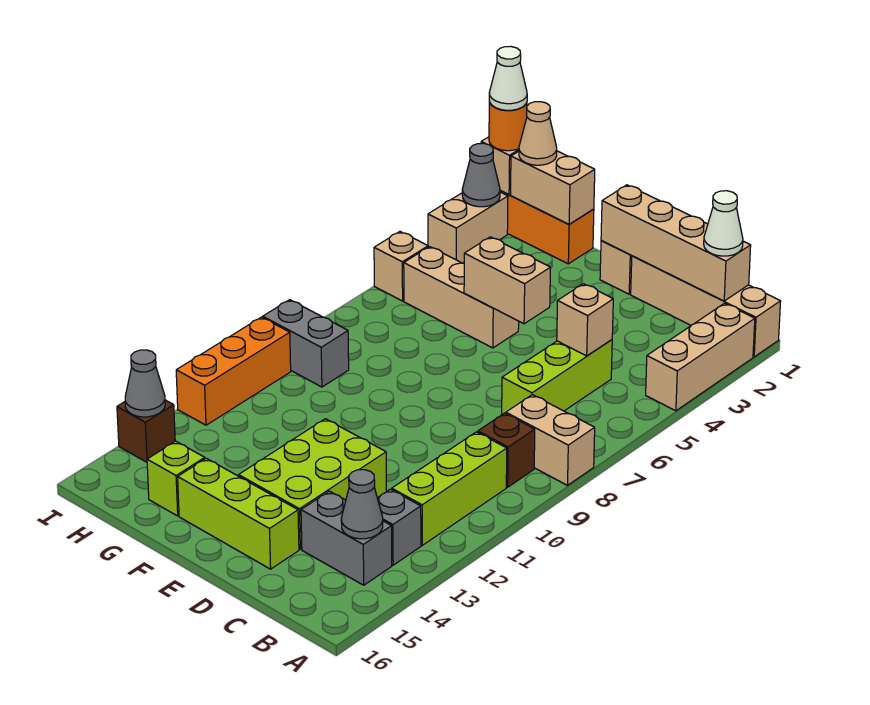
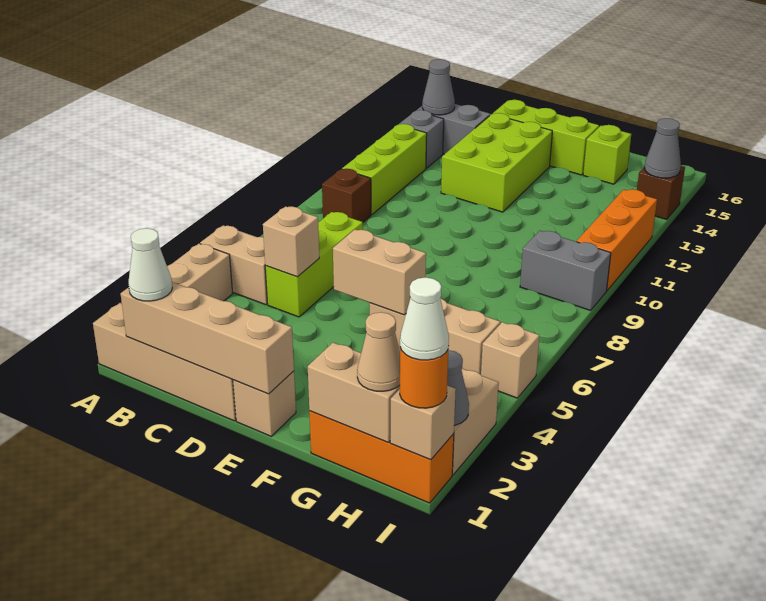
tan brick A8:B8 level 1 -> tan brick A5:B5 level 1

